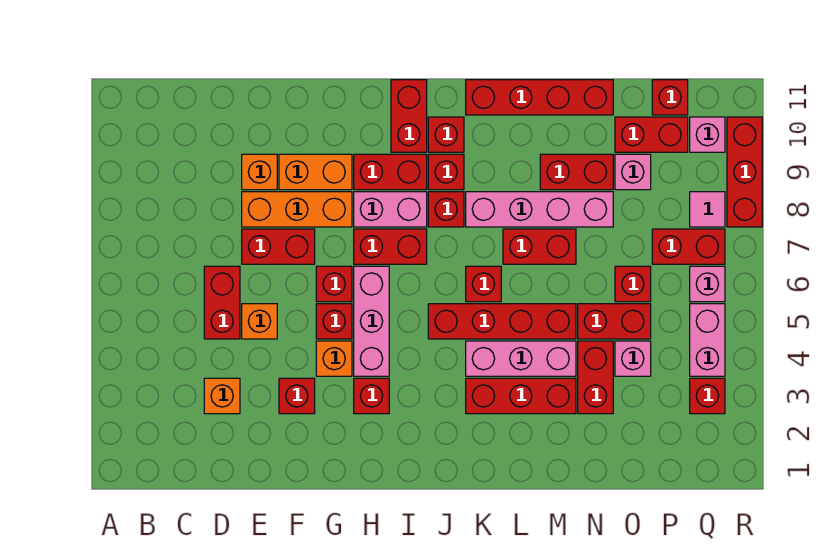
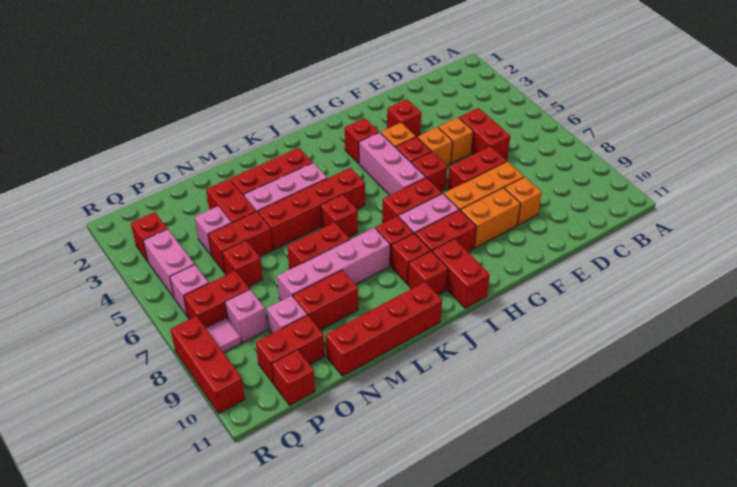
orange brick D3 level 1 -> orange brick F5 level 1
pink brick Q10 level 1 -> pink brick P8 level 1

